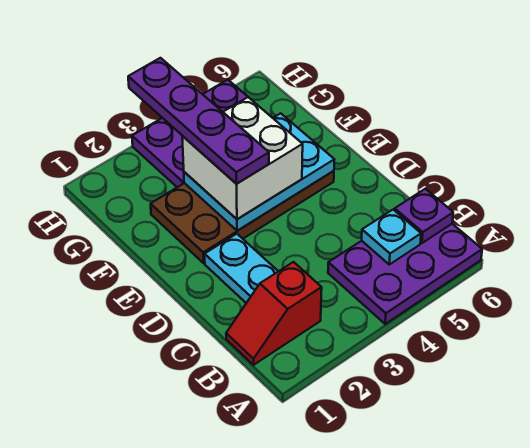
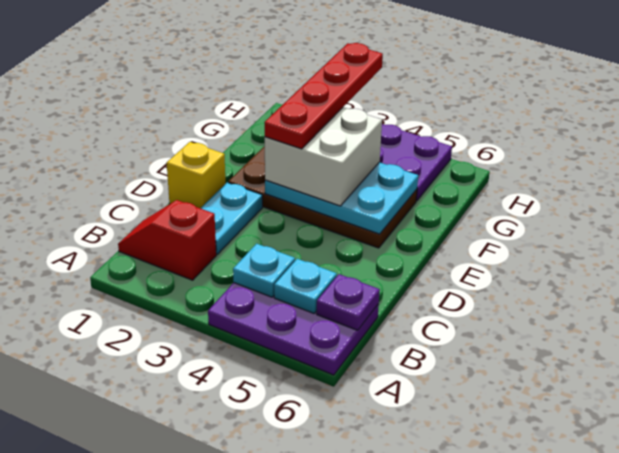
none -> cyan plate B4 level 2
none -> yellow brick D1 level 1
purple plate E3:H3 level 4 -> red plate E3:H3 level 4

